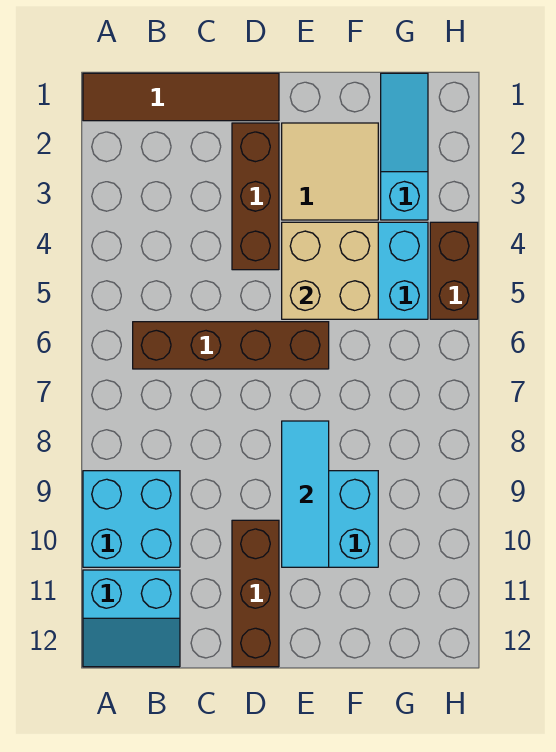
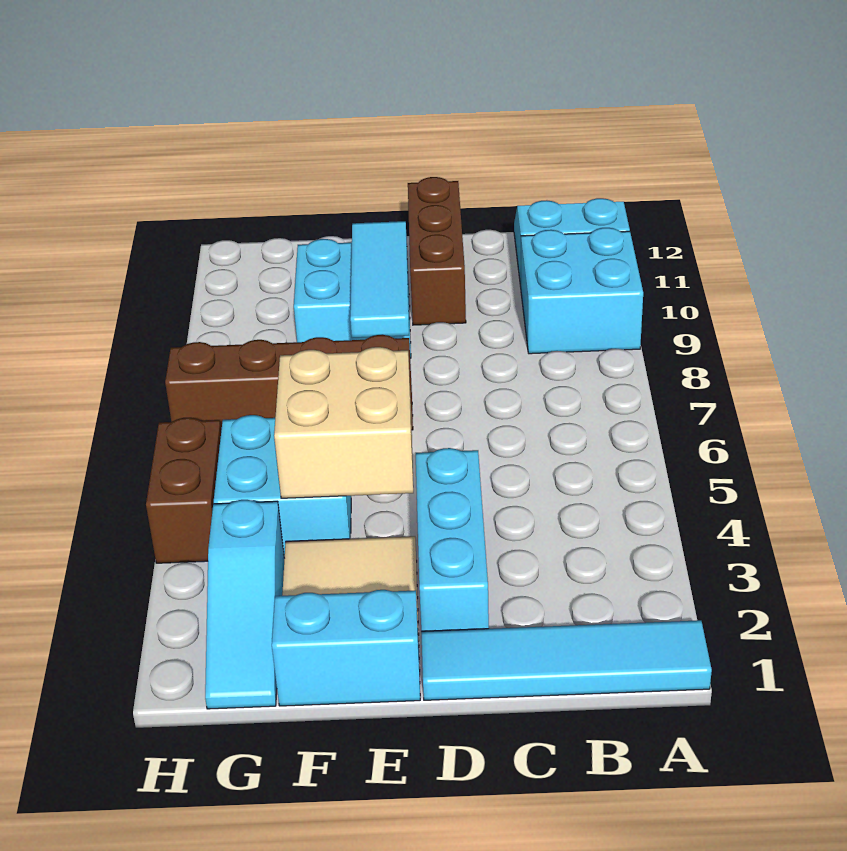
brown tile A1:D1 level 1 -> cyan tile A1:D1 level 1
brown brick B6:E6 level 1 -> brown brick E7:H7 level 1
brown brick D2:D4 level 1 -> cyan brick D2:D4 level 1
none -> cyan brick E1:F1 level 1

